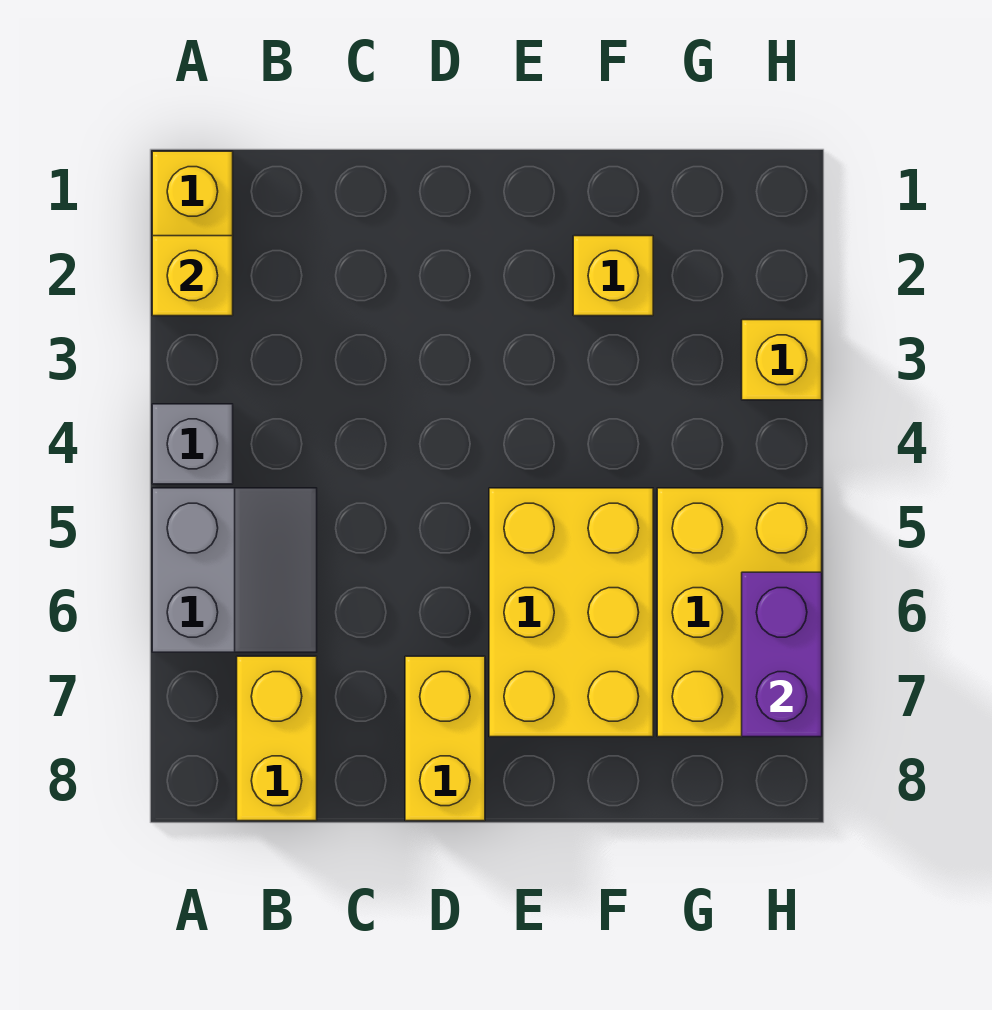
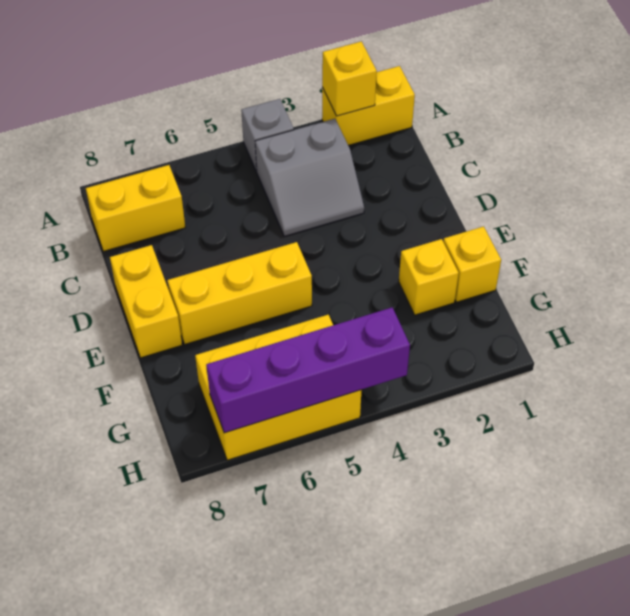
grey slope A5:B6 level 1 top A -> grey slope B3:C4 level 1 top B
yellow brick D7:D8 level 1 -> yellow brick D8:E8 level 1
yellow brick E5:F7 level 1 -> yellow brick E5:E7 level 1
yellow brick H3 level 1 -> yellow brick F1 level 1
purple brick H6:H7 level 2 -> purple brick H4:H7 level 2

